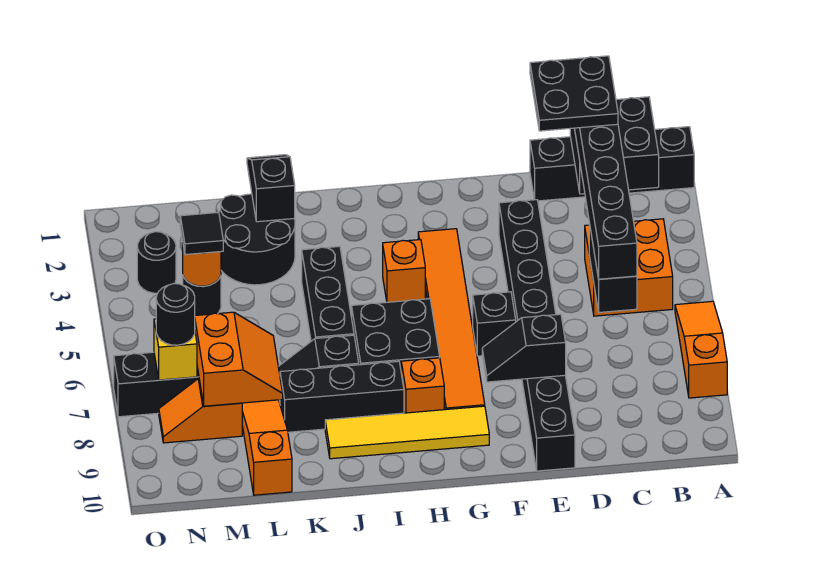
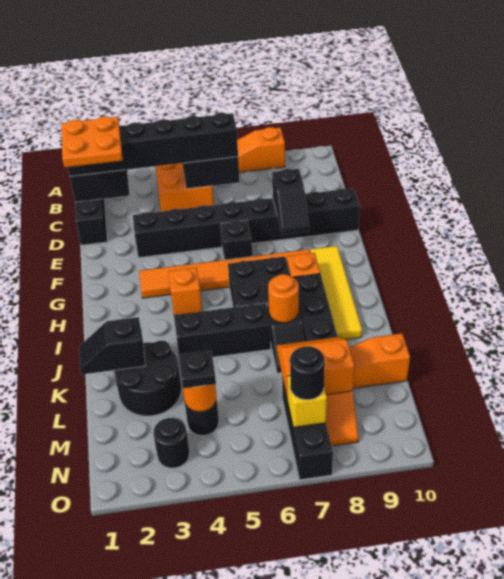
black plate C1:D2 level 4 -> orange plate C1:D2 level 4
none -> orange round brick J7 level 2
black tile M4 level 3 -> black plate M4 level 3

